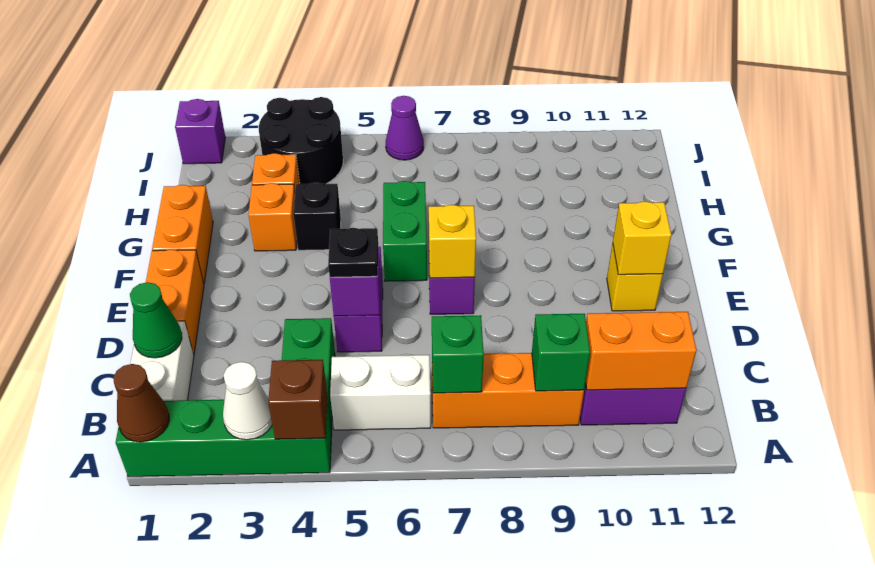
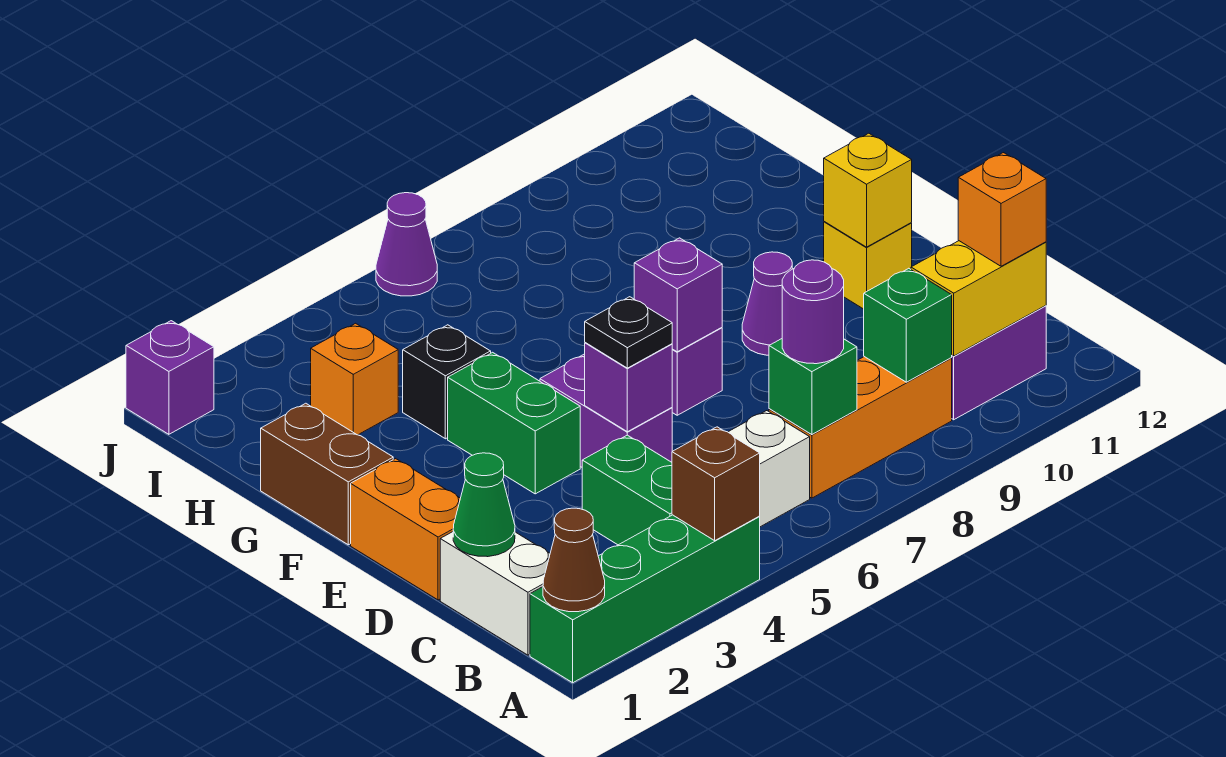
white cone A3 level 2 -> none
none -> purple round brick B7 level 3
orange brick B10:B11 level 2 -> yellow brick B10:B11 level 2
yellow brick E7 level 2 -> purple brick E7 level 2
none -> purple cone E9 level 1
orange brick F1:G1 level 1 -> brown brick F1:G1 level 1
green brick F6:G6 level 1 -> green brick E4:F4 level 1
orange brick G3 level 1 -> orange brick B11 level 3
black round brick I3:J4 level 1 -> none

